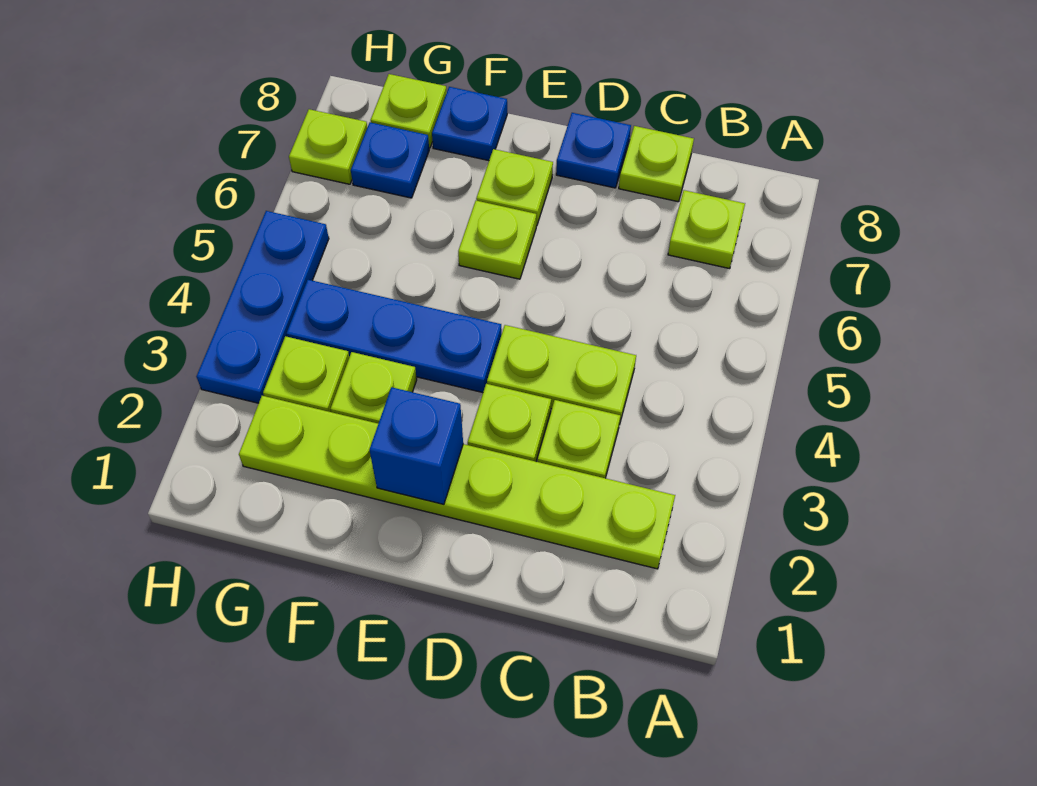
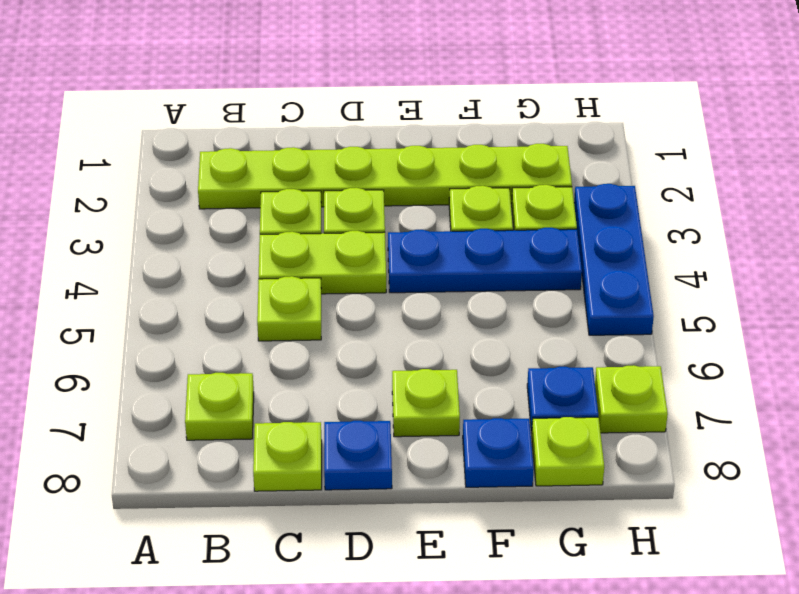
blue brick E2 level 2 -> none
lime plate E6 level 1 -> lime plate C5 level 1

